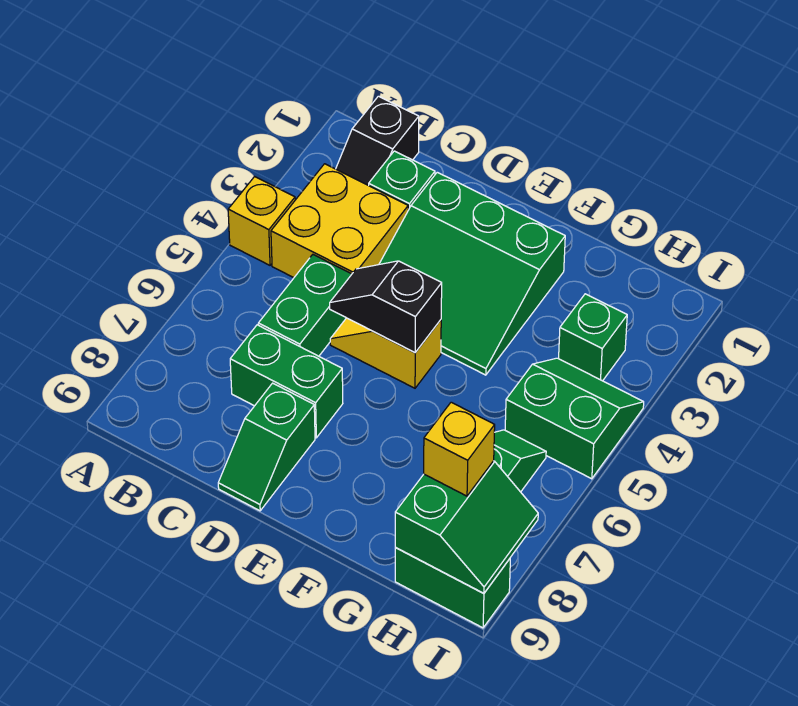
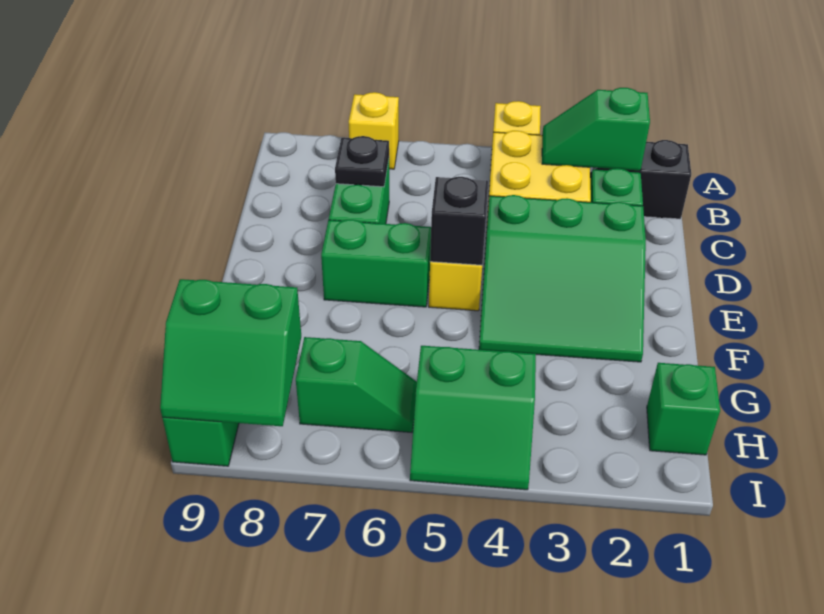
green brick C5:C6 level 1 -> green brick E6:E7 level 1
none -> black plate C7 level 2
green slope D2:F4 level 1 top 2 -> green slope D2:F4 level 1 top D
green slope D8:D9 level 1 top 8 -> green slope B2:B3 level 2 top 2
green brick H3 level 1 -> green brick H1 level 1
green slope H4:I5 level 1 top 5 -> green slope H4:I5 level 1 top H
yellow brick H8 level 3 -> yellow brick A7 level 1

